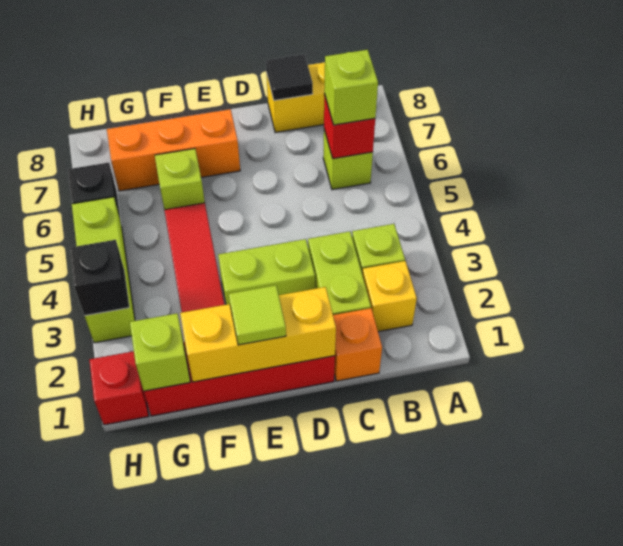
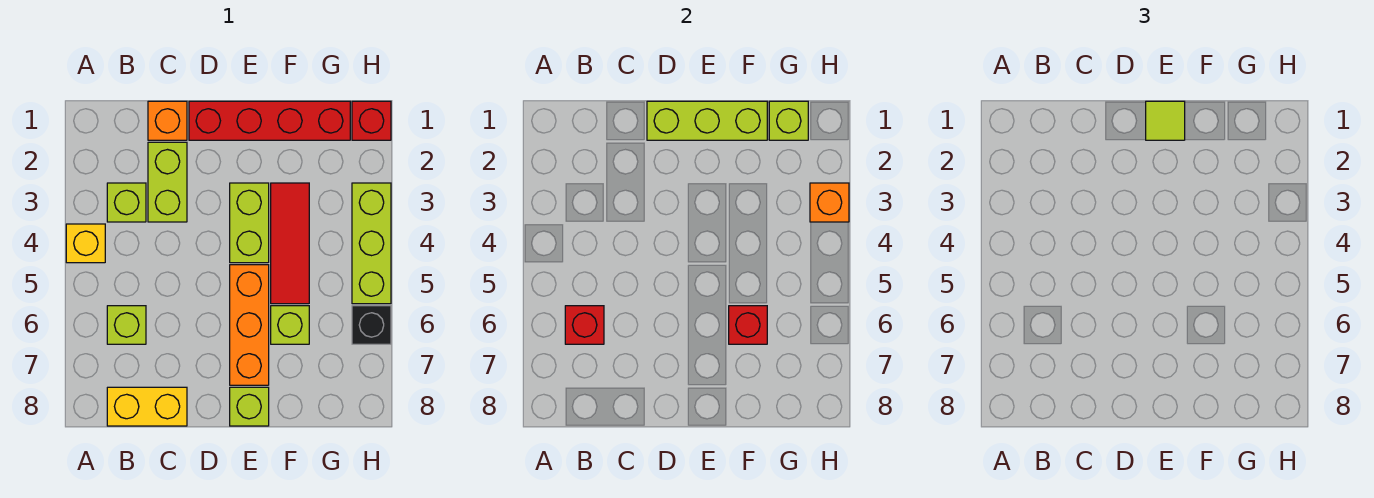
yellow brick B2 level 1 -> yellow brick A4 level 1
lime brick B6 level 3 -> lime brick E8 level 1
black tile C8 level 2 -> none
yellow brick D1:F1 level 2 -> lime brick D1:F1 level 2
lime brick D3:E3 level 1 -> lime brick E3:E4 level 1
orange brick E7:G7 level 1 -> orange brick E5:E7 level 1
none -> red brick F6 level 2
black brick H3 level 2 -> orange brick H3 level 2

